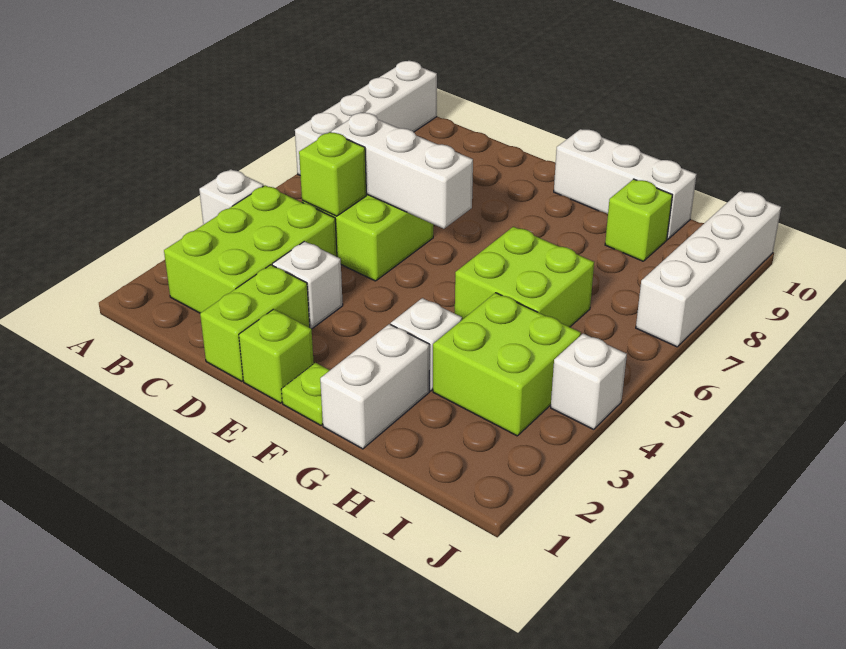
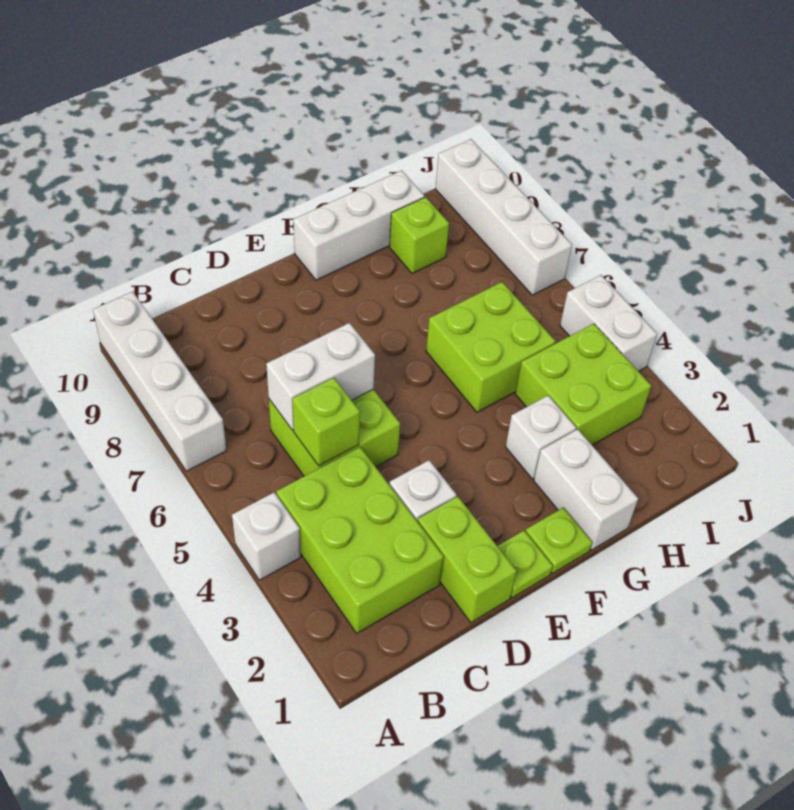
white brick C6:E6 level 2 -> white brick C6:D6 level 2
lime brick E1 level 1 -> lime plate E1 level 1
white brick J4 level 1 -> white brick J4:J5 level 1

